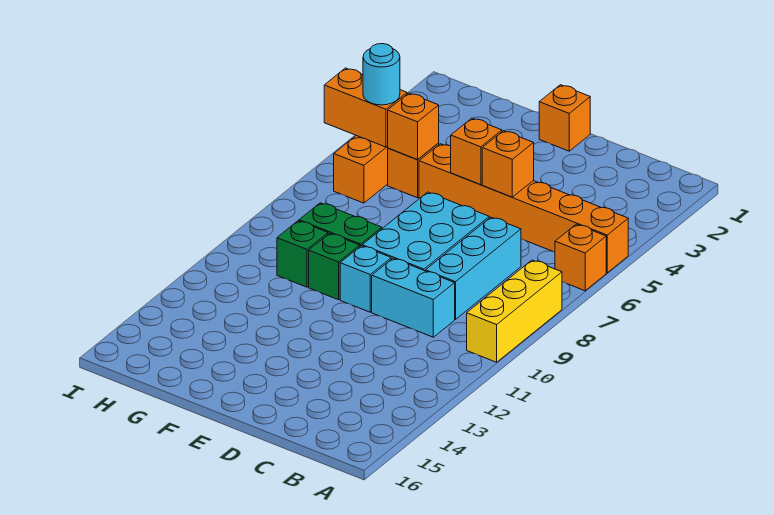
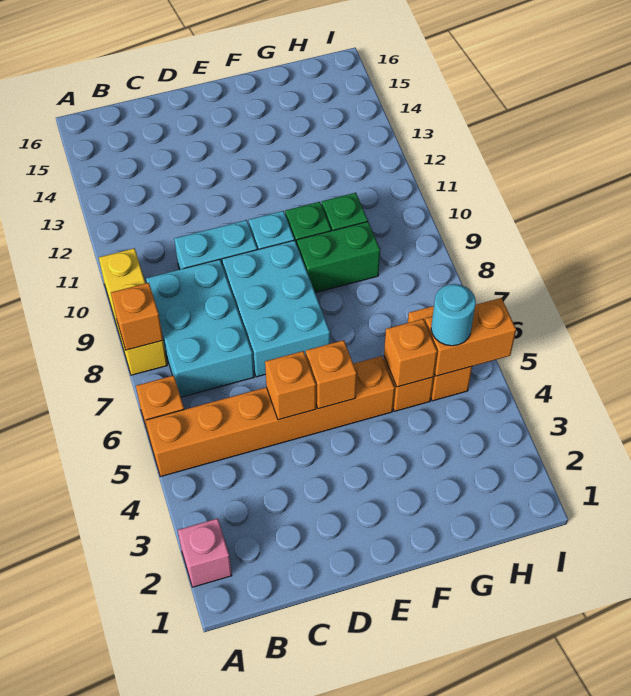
none -> pink brick A2 level 1
cyan brick C7:C9 level 1 -> cyan brick B7:C9 level 1
orange brick E1 level 1 -> orange brick A8 level 2

